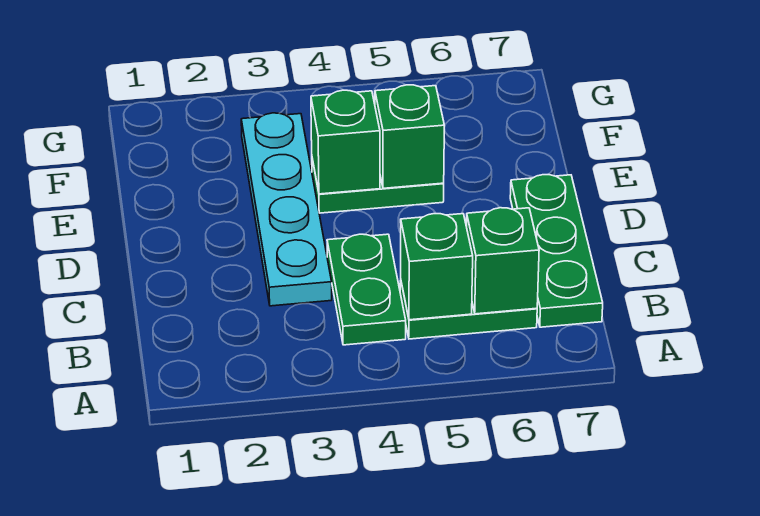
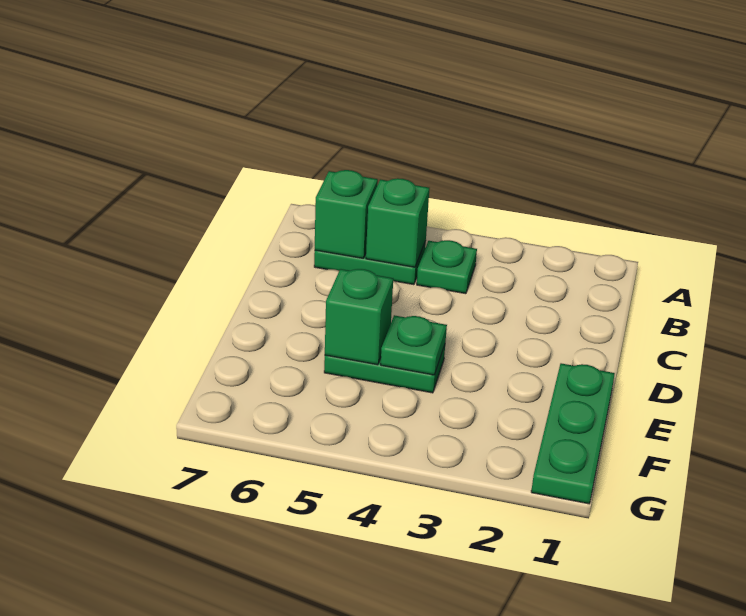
green plate B4:C4 level 1 -> green plate B4 level 1
green plate B7:D7 level 1 -> green plate E1:G1 level 1
cyan plate C3:F3 level 1 -> none
green brick E4 level 2 -> green plate E4 level 2

